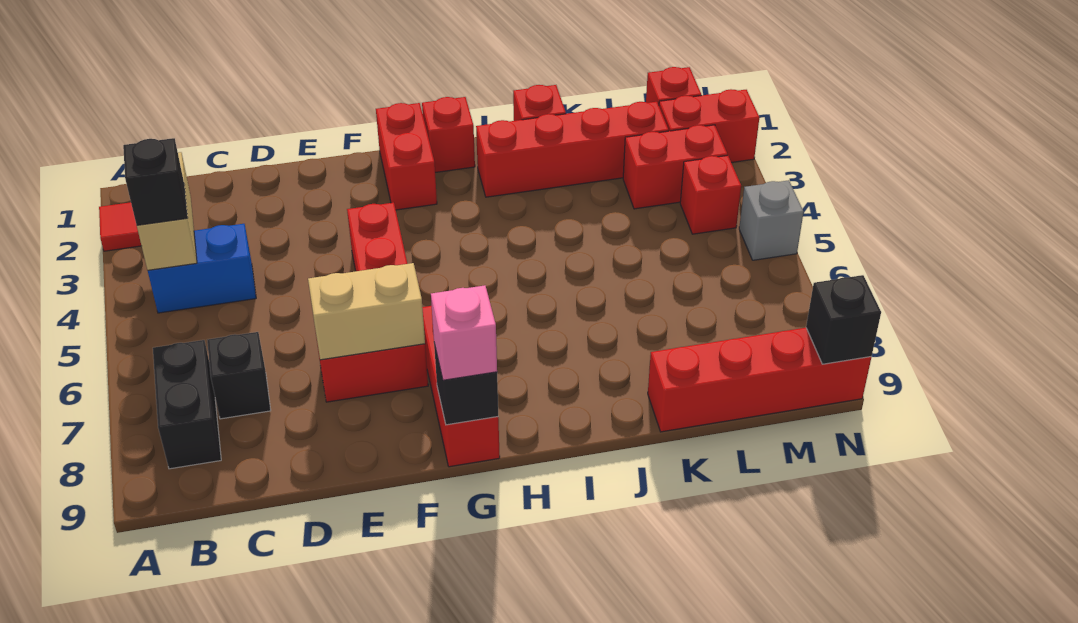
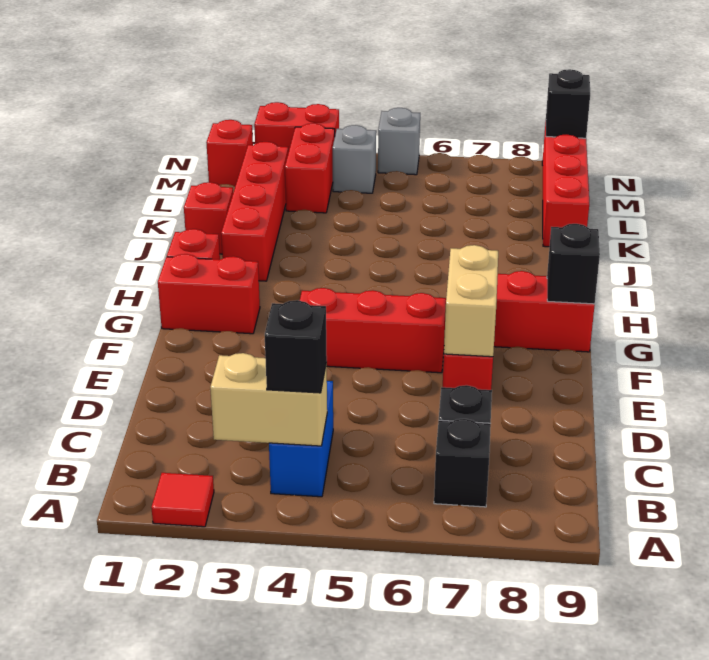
black brick B7:B8 level 1 -> black brick B7 level 1
pink brick G9 level 3 -> none
red brick M2:N2 level 1 -> red brick N2:N3 level 1
red brick M4 level 1 -> grey brick M4 level 1

